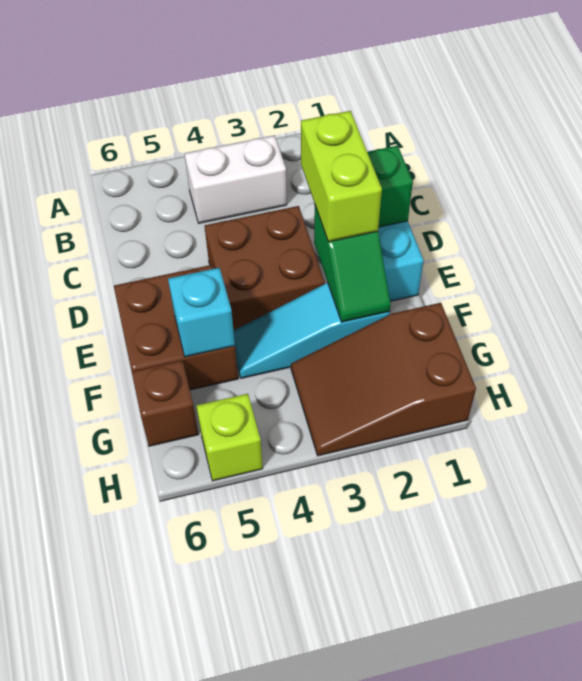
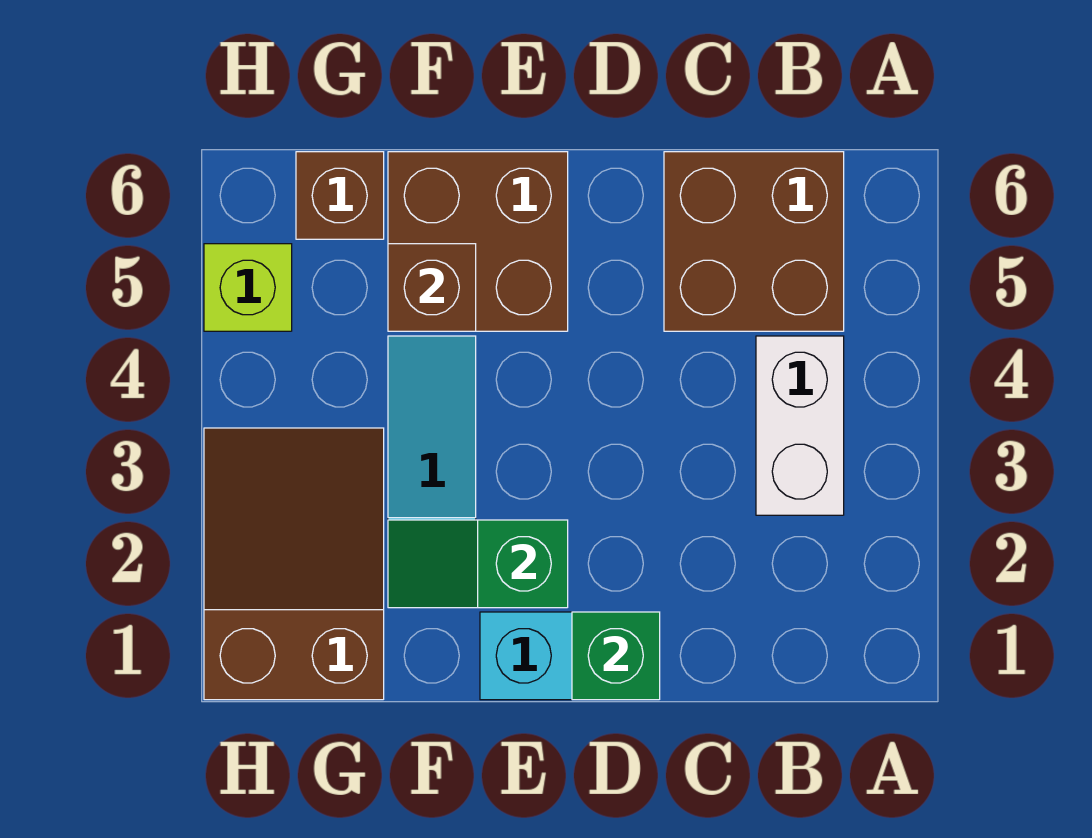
lime brick D2:E2 level 3 -> none
brown brick D3:E4 level 1 -> brown brick B5:C6 level 1
cyan brick F5 level 2 -> brown brick F5 level 2

